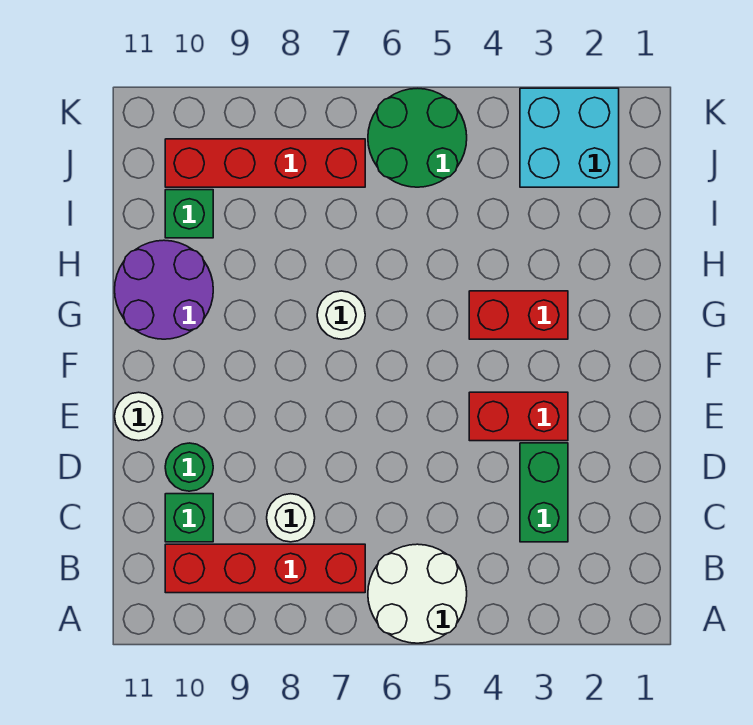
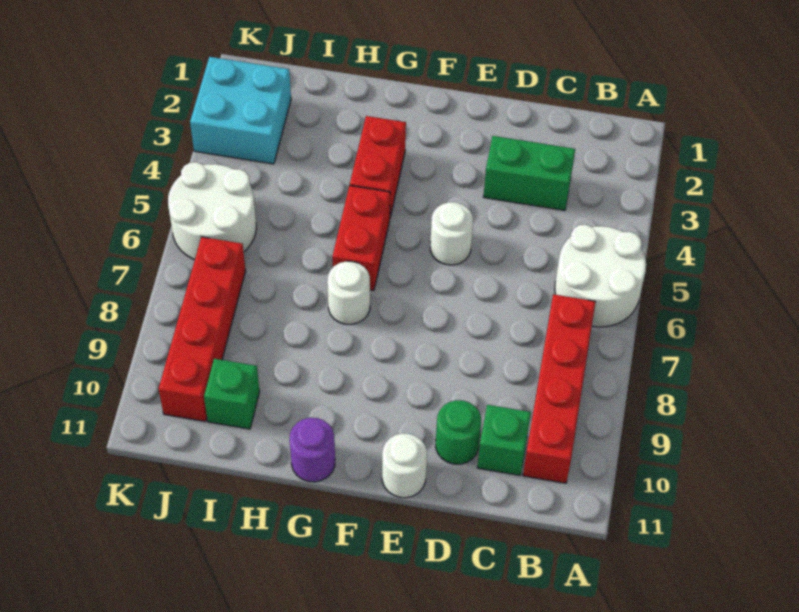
white round brick C8 level 1 -> white round brick E5 level 1
red brick E3:E4 level 1 -> red brick G5:G6 level 1
purple round brick G10:H11 level 1 -> purple round brick G11 level 1
green round brick J5:K6 level 1 -> white round brick J5:K6 level 1

